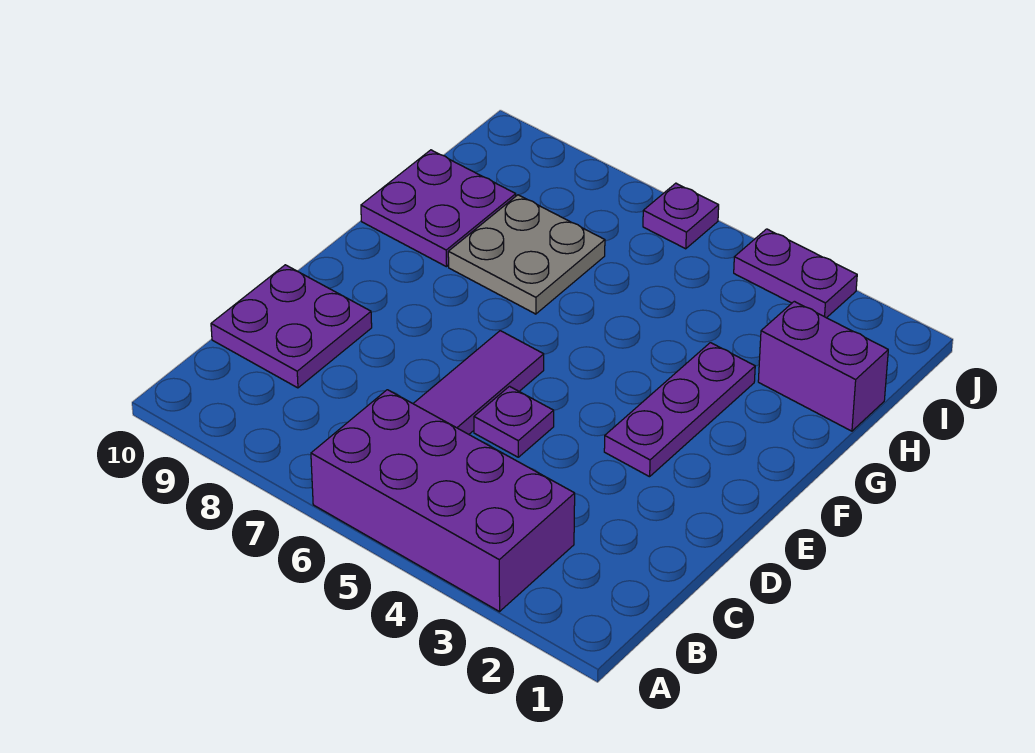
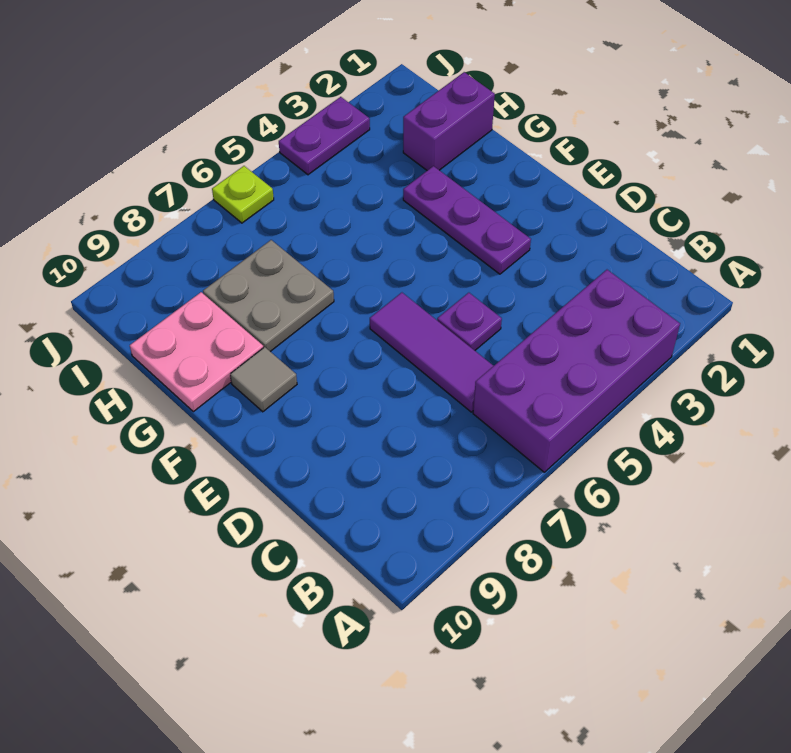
purple plate C9:D10 level 1 -> none
none -> grey tile F9 level 1
purple plate G9:H10 level 1 -> pink plate G9:H10 level 1
purple plate J6 level 1 -> lime plate J6 level 1

